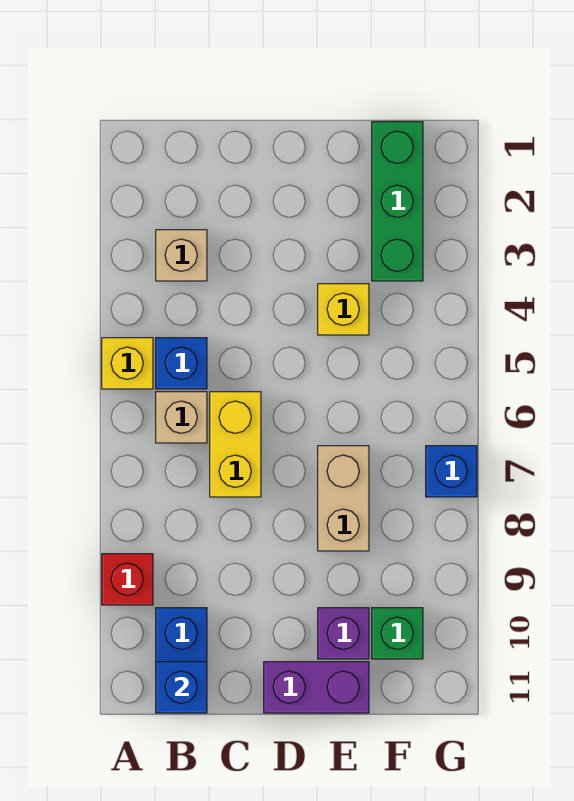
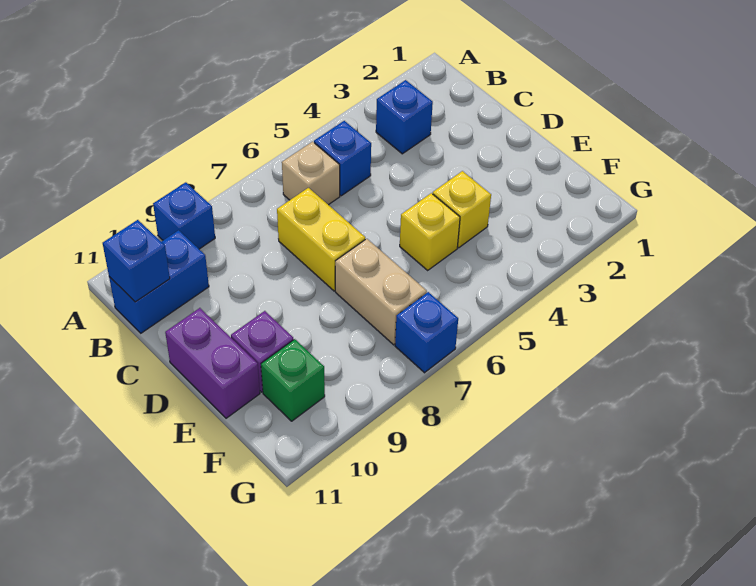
yellow brick A5 level 1 -> yellow brick E5 level 1
red brick A9 level 1 -> blue brick A9 level 1
tan brick B3 level 1 -> blue brick B3 level 1
yellow brick C6:C7 level 1 -> yellow brick C7:D7 level 1
tan brick E7:E8 level 1 -> tan brick E7:F7 level 1
green brick F1:F3 level 1 -> none

